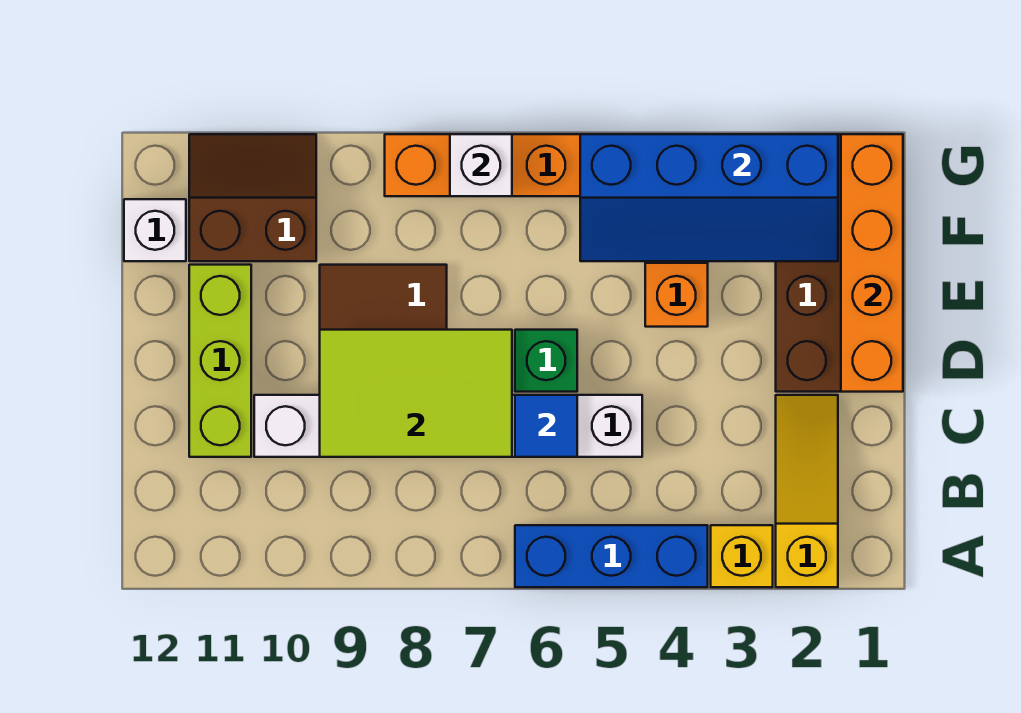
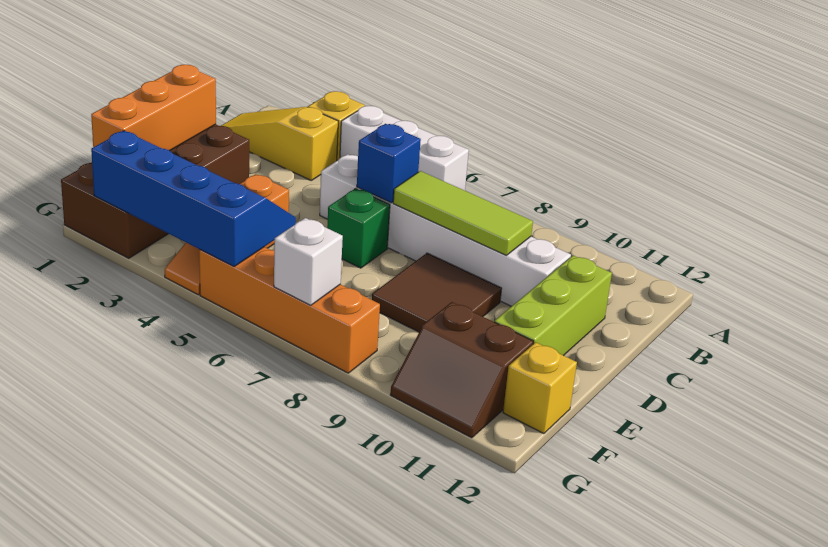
yellow slope A2:C2 level 1 top A -> yellow slope B1:B3 level 1 top 3
blue brick A4:A6 level 1 -> white brick A4:A6 level 1
blue tile C6 level 2 -> blue brick C6 level 2
lime tile C7:D9 level 2 -> lime tile C7:C9 level 2
orange brick D1:G1 level 2 -> orange brick D1:F1 level 2
white brick F12 level 1 -> yellow brick F12 level 1

